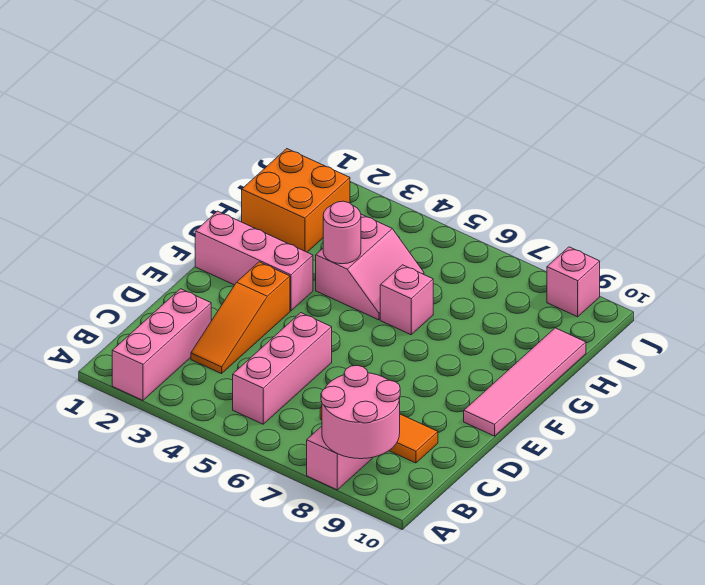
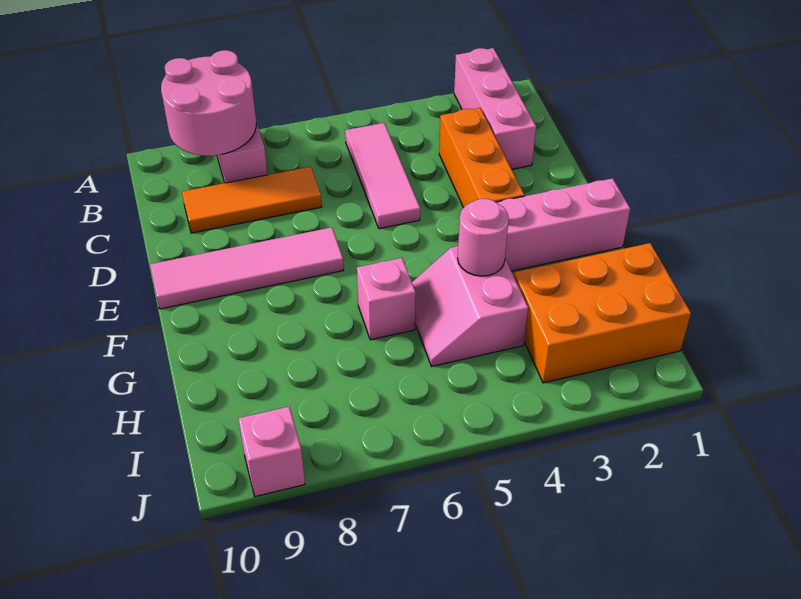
pink brick B5:D5 level 1 -> pink tile B5:D5 level 1
orange slope C3:E3 level 1 top E -> orange brick C3:E3 level 1
pink tile E10:H10 level 1 -> pink tile E7:E10 level 1
orange brick H1:I2 level 1 -> orange brick H1:I3 level 1

